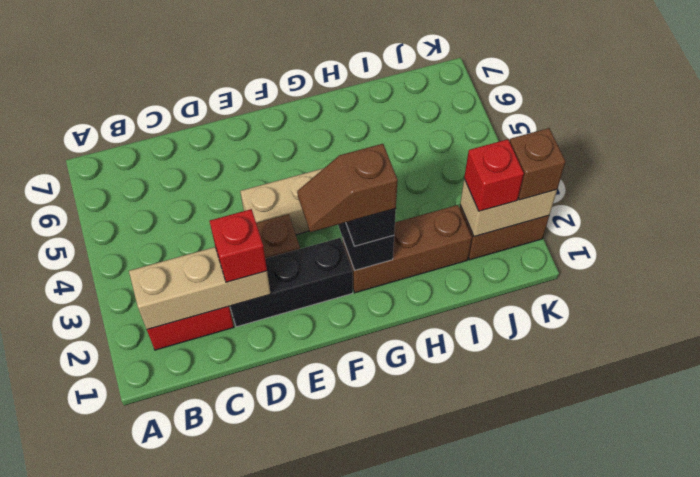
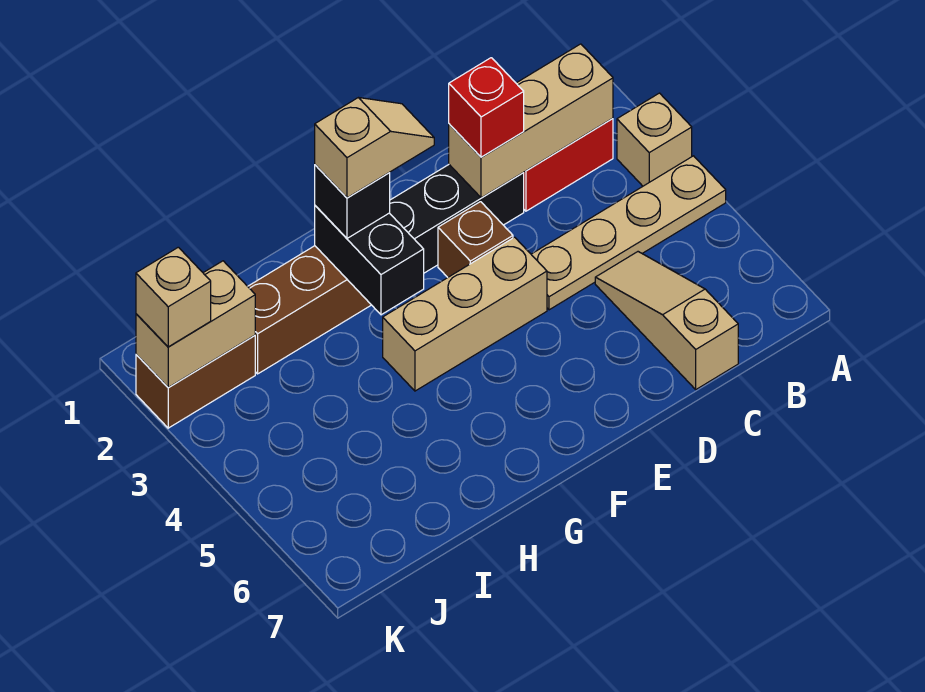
none -> tan brick A3 level 1
none -> tan plate A4:D4 level 1
none -> tan slope C5:C7 level 1 top 7
brown slope F2:G2 level 4 top G -> tan slope F2:G2 level 4 top G
red brick J2 level 3 -> none
brown brick K2 level 3 -> tan brick K2 level 3

